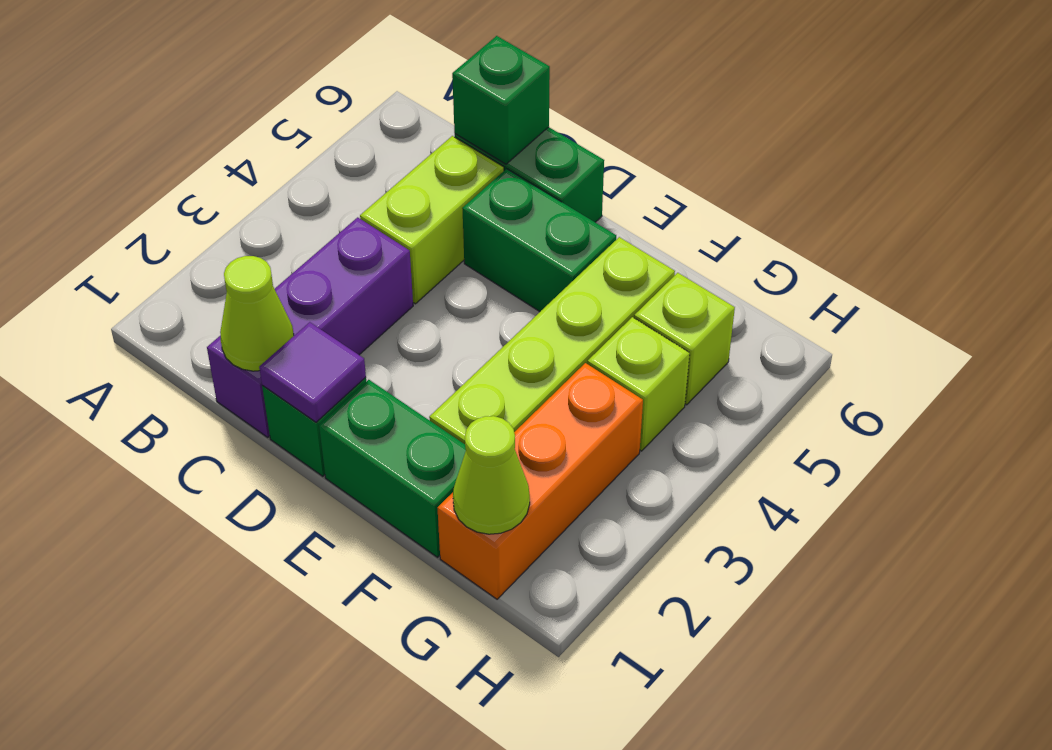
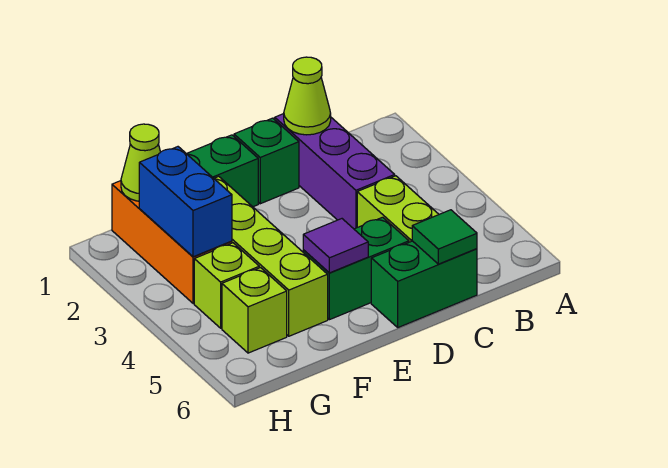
green brick C6 level 2 -> green tile C6 level 2
purple tile D1 level 2 -> purple tile E5 level 2
none -> blue brick G2:G3 level 2

